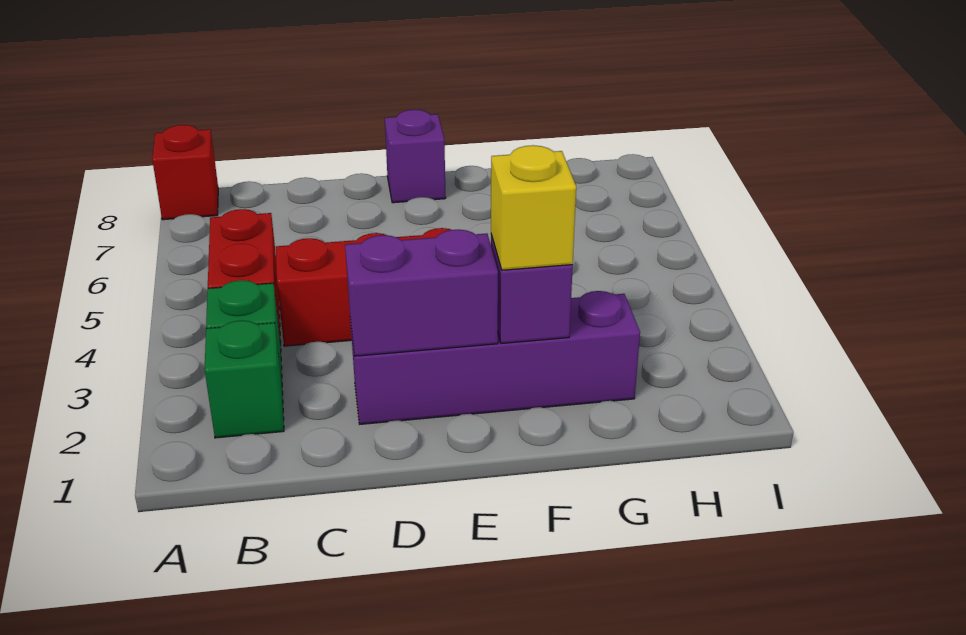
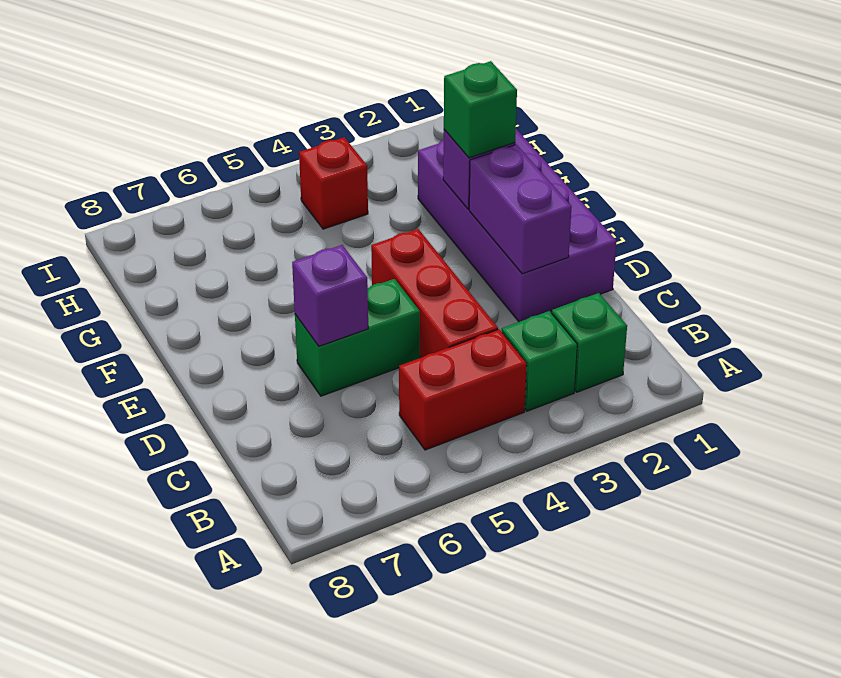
red brick A8 level 1 -> red brick H4 level 1
purple brick D2:G2 level 1 -> purple brick D1:G2 level 1
none -> green brick D5:D6 level 1
purple brick E8 level 1 -> purple brick D6 level 2
yellow brick F2 level 3 -> green brick F2 level 3

